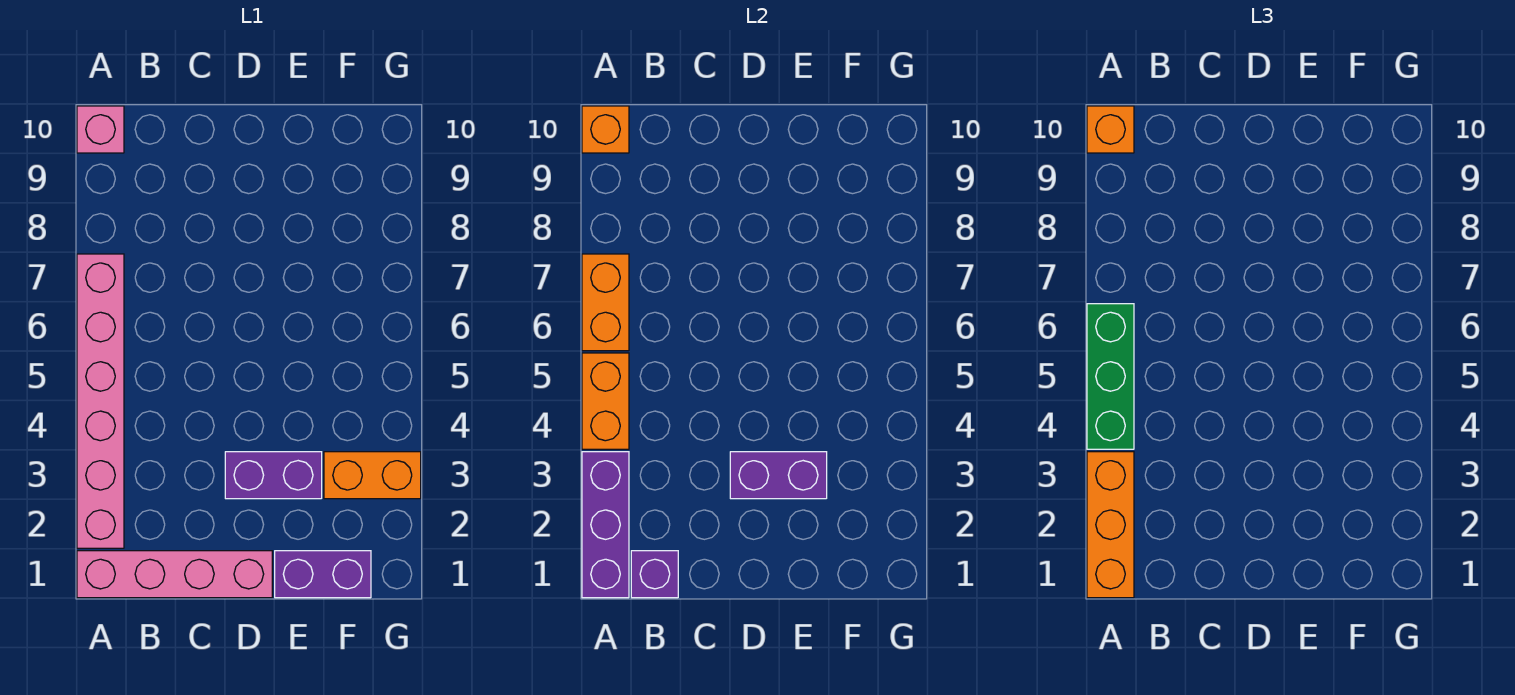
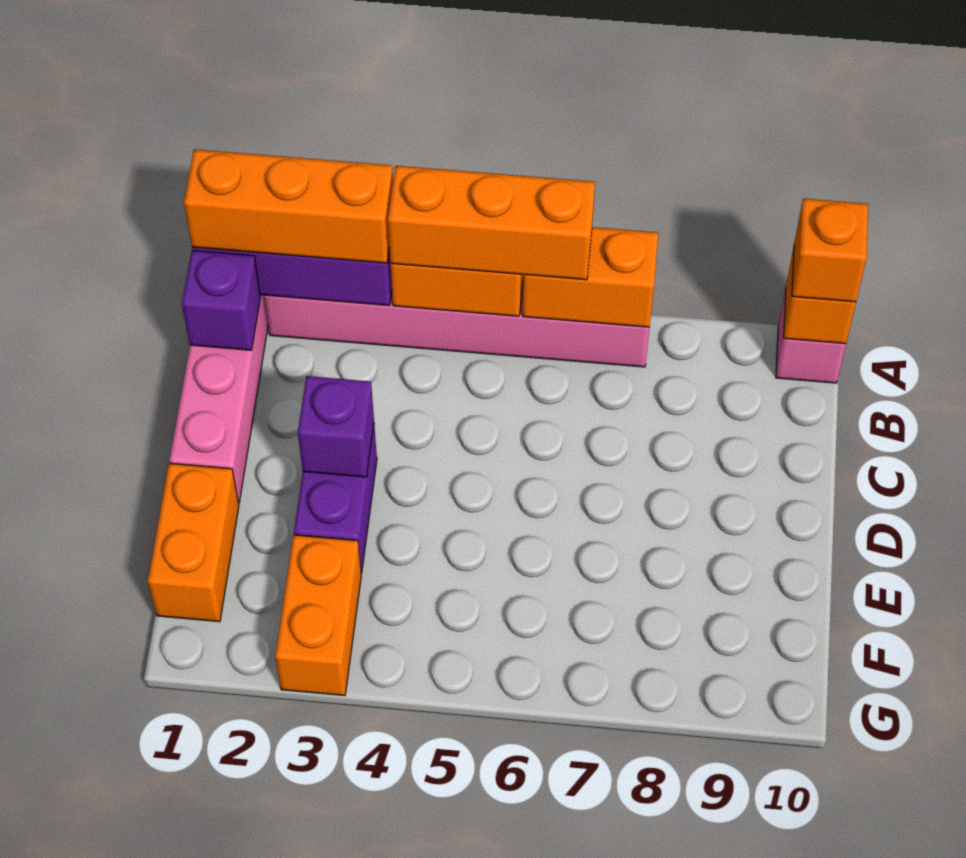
green brick A4:A6 level 3 -> orange brick A4:A6 level 3
purple brick D3:E3 level 2 -> purple brick D3 level 2
purple brick E1:F1 level 1 -> orange brick E1:F1 level 1

